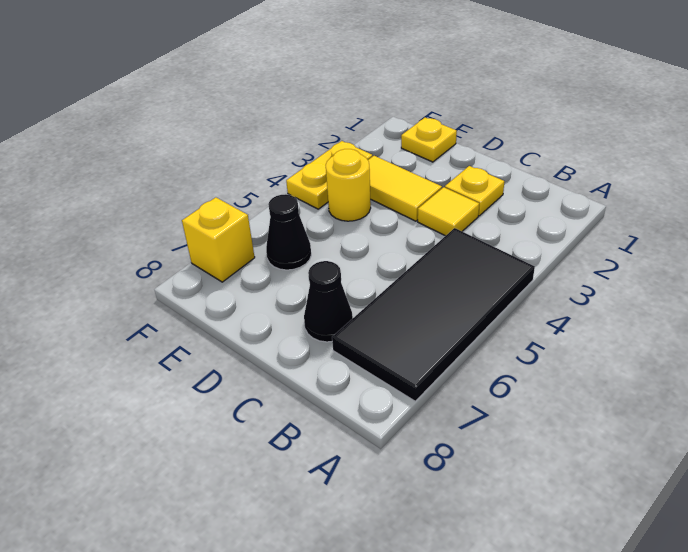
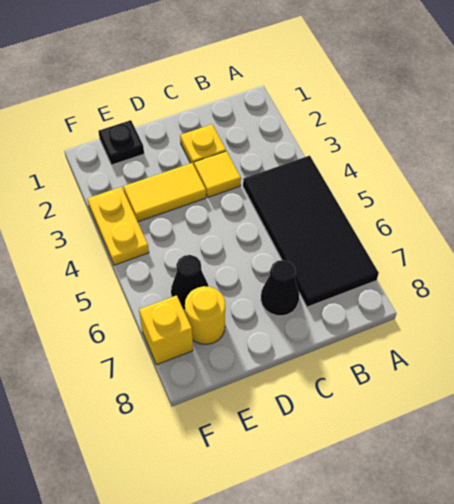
yellow plate E1 level 1 -> black plate E1 level 1
yellow round brick E4 level 1 -> yellow round brick E7 level 1

